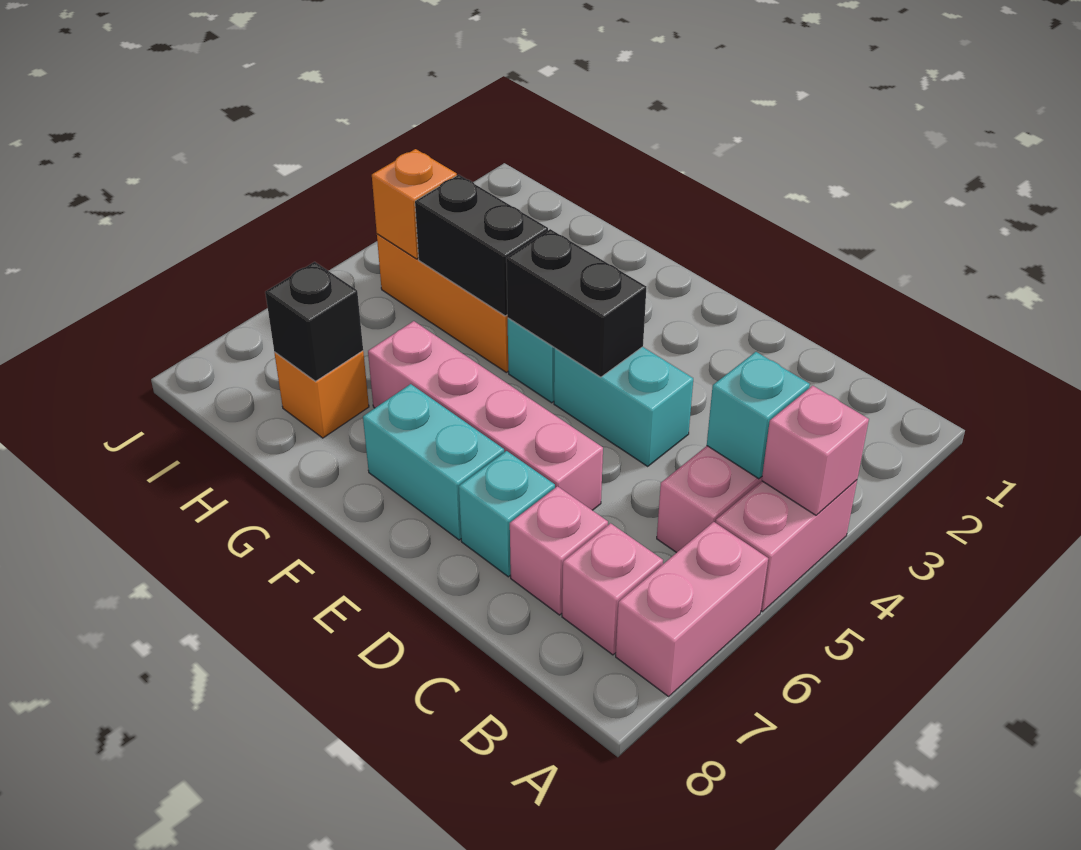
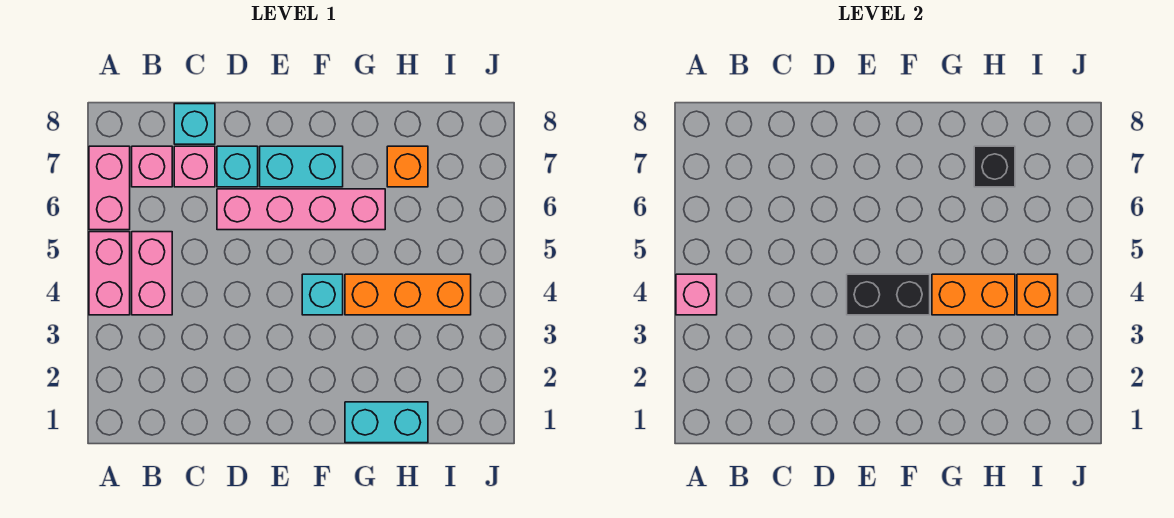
cyan brick B4 level 2 -> cyan brick C8 level 1
cyan brick D4:E4 level 1 -> cyan brick G1:H1 level 1
black brick G4:H4 level 2 -> orange brick G4:H4 level 2

